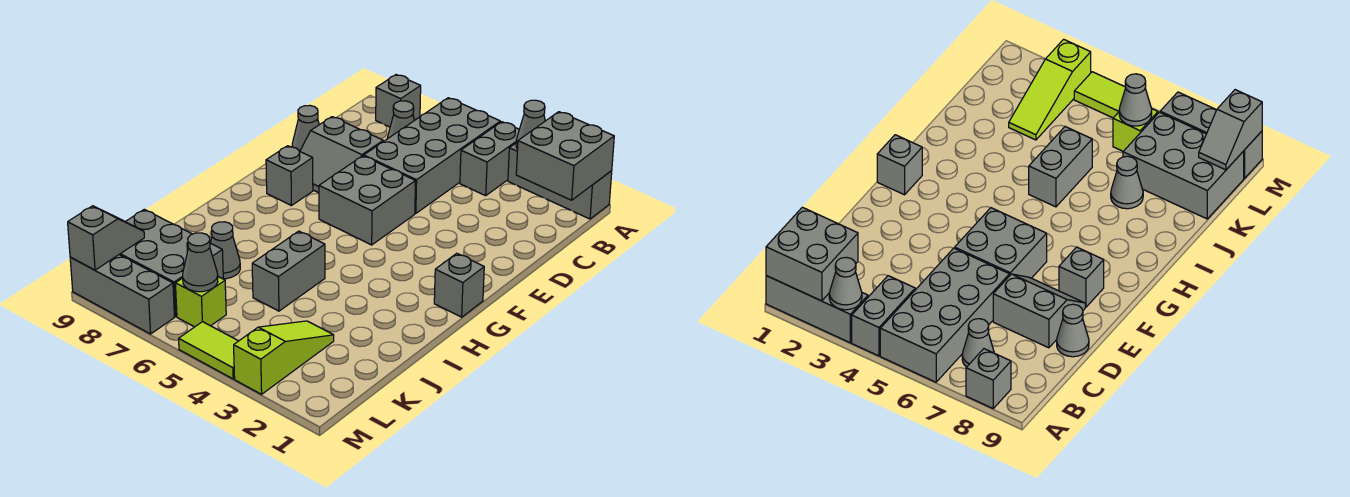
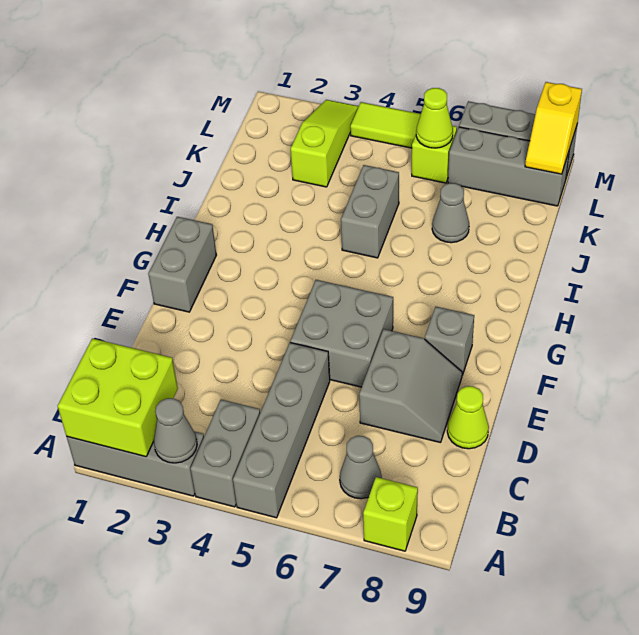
grey brick A1:B2 level 2 -> lime brick A1:B2 level 2
grey brick A5:D6 level 1 -> grey brick A5:D5 level 1
grey brick A8 level 1 -> lime brick A8 level 1
grey slope D7:E8 level 1 top D -> grey slope D7:E8 level 1 top 7
grey cone D9 level 1 -> lime cone D9 level 1
grey brick G1 level 1 -> grey brick F1:G1 level 1
lime slope K3:M3 level 1 top M -> lime slope K3:M3 level 1 top K
grey brick K7:L9 level 1 -> grey brick L7:L9 level 1
grey cone L6 level 2 -> lime cone L6 level 2
grey slope L9:M9 level 2 top M -> yellow slope L9:M9 level 2 top M

